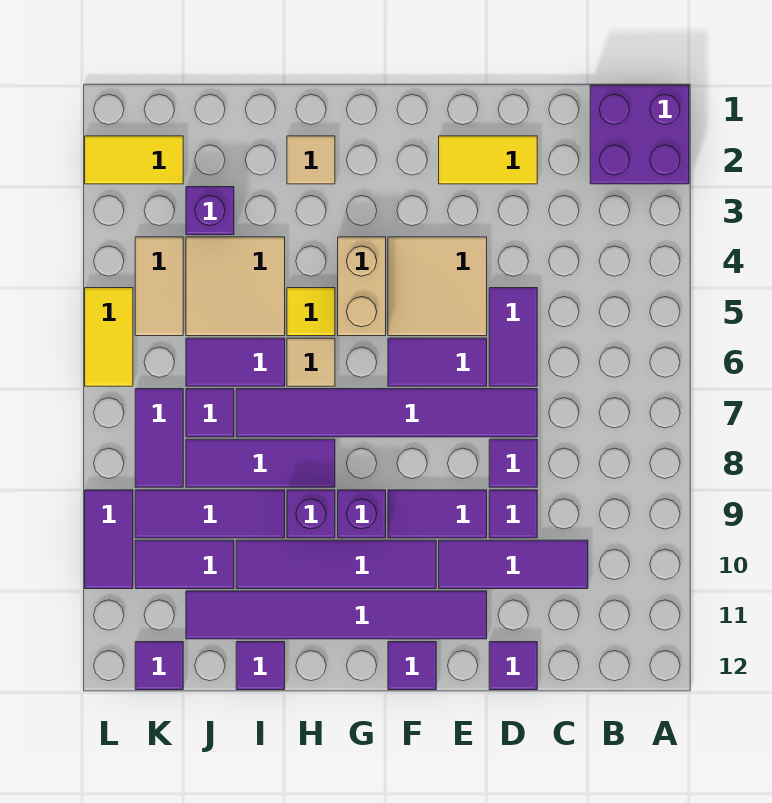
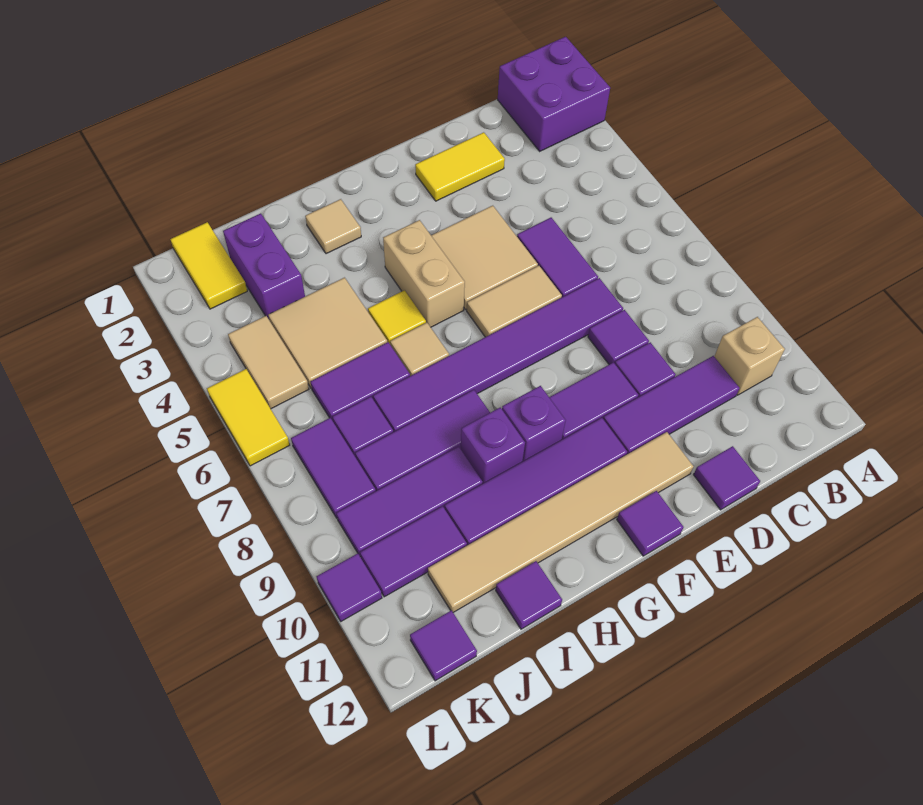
none -> tan brick B10 level 1
purple tile E6:F6 level 1 -> tan tile E6:F6 level 1
purple tile E11:J11 level 1 -> tan tile E11:J11 level 1
purple brick J3 level 1 -> purple brick J2:J3 level 1
yellow tile K2:L2 level 1 -> yellow tile K1:K2 level 1
purple tile L9:L10 level 1 -> purple tile L10 level 1

